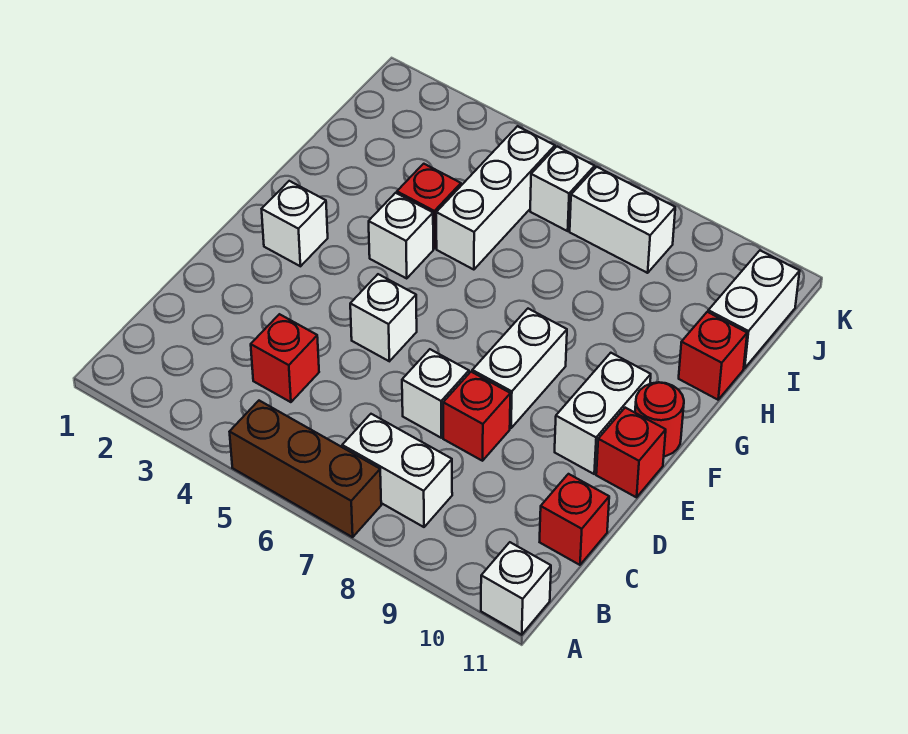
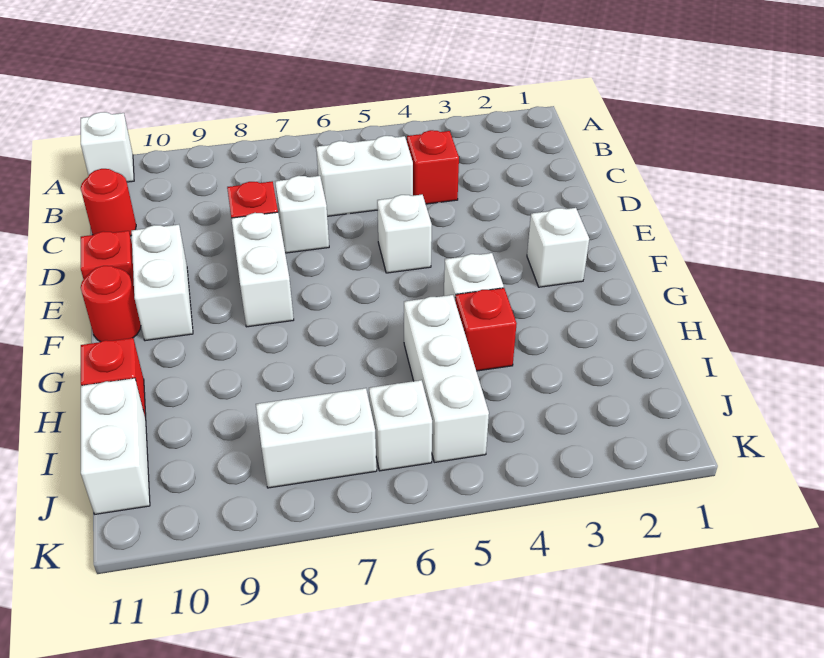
brown brick A5:A7 level 1 -> none
white brick B7:B8 level 1 -> white brick C5:C6 level 1
red brick C11 level 1 -> red round brick C11 level 1

